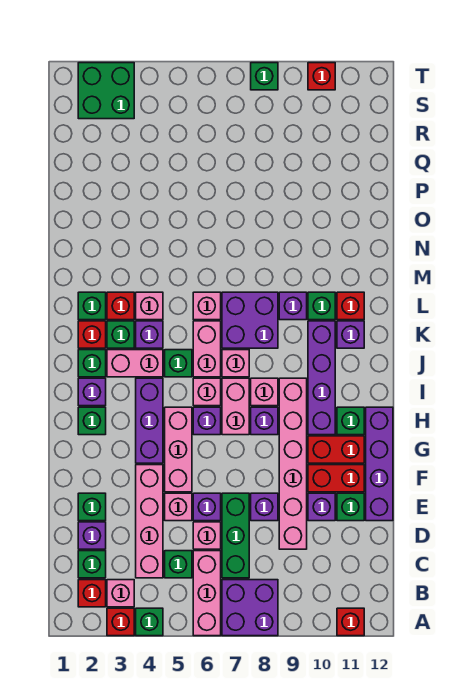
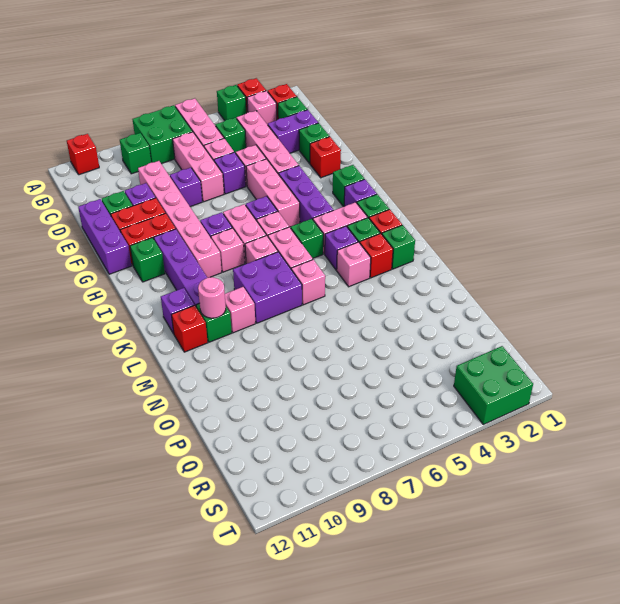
purple brick A7:B8 level 1 -> green brick A7:B8 level 1
green brick C7:E7 level 1 -> pink brick C7:E7 level 1
purple brick D2 level 1 -> purple brick D2:D3 level 1
purple brick E12:H12 level 1 -> purple brick E12:G12 level 1
purple brick L9 level 1 -> pink brick L9 level 1
none -> pink round brick L10 level 2
green brick T8 level 1 -> green brick B9 level 1
red brick T10 level 1 -> red brick F2 level 1

